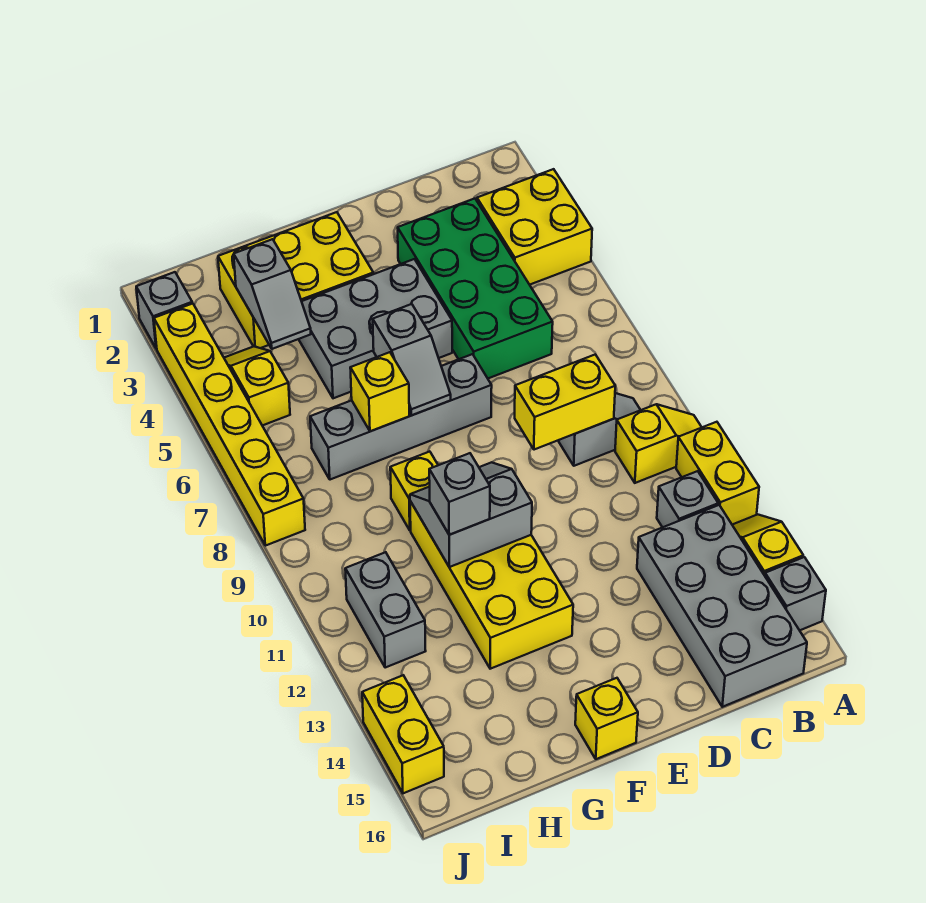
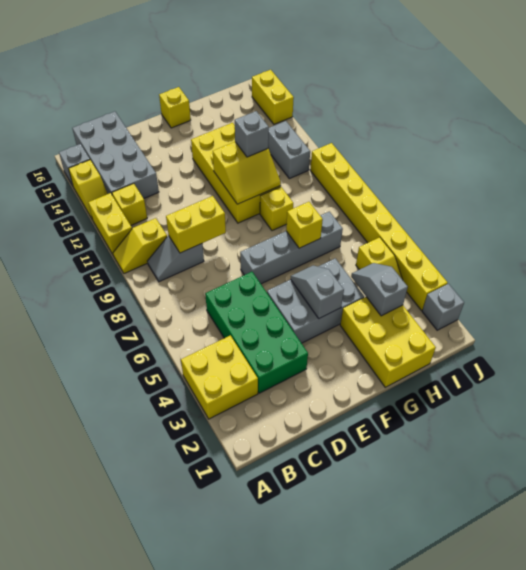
grey brick B12 level 1 -> yellow brick B12 level 1
yellow brick F2:H3 level 1 -> yellow brick G1:H3 level 1
grey slope F6:F7 level 2 top 6 -> grey slope F4:F5 level 2 top 4
grey slope F10:G11 level 2 top 11 -> yellow slope F10:G11 level 2 top 11
yellow brick J3:J8 level 1 -> yellow brick J3:J10 level 1

